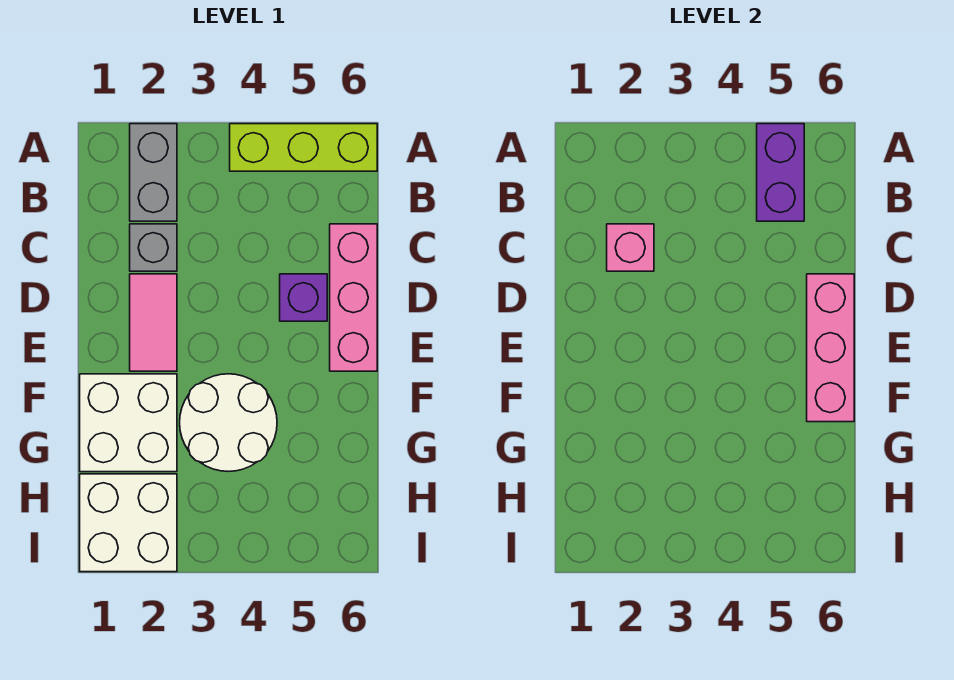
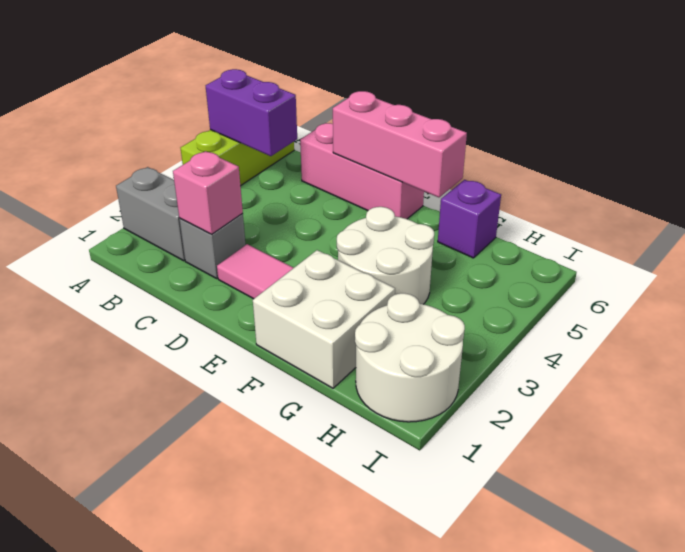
purple brick D5 level 1 -> purple brick G6 level 1
white brick H1:I2 level 1 -> white round brick H1:I2 level 1

